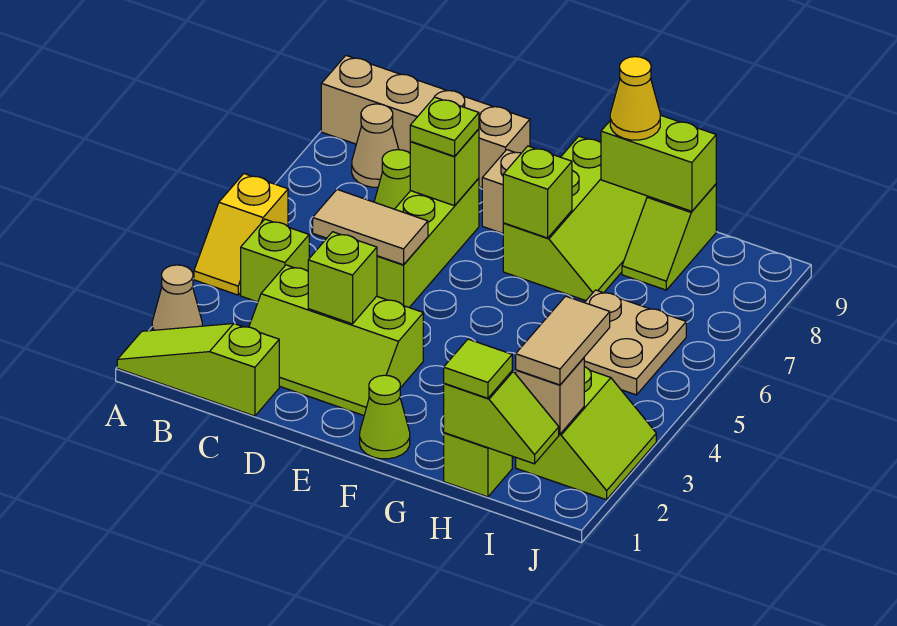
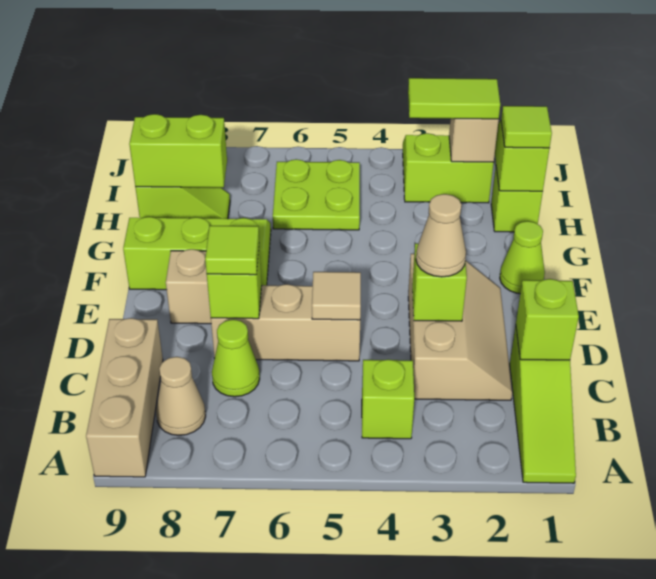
tan cone A2 level 1 -> tan cone D3 level 3
yellow slope A4:A5 level 1 top 5 -> none
tan brick A9:D9 level 1 -> tan brick A9:C9 level 1
lime slope C2:E3 level 1 top 3 -> tan slope C2:E3 level 1 top 3
tan tile C5:D5 level 2 -> tan tile D5 level 2
lime brick D5:D7 level 1 -> tan brick D5:D7 level 1
lime plate D7 level 3 -> lime tile D7 level 3
lime brick F7 level 2 -> lime brick C1 level 2
lime brick G9:H9 level 2 -> lime brick H8:H9 level 2
yellow cone G9 level 3 -> none
tan plate H5:I6 level 1 -> lime plate H5:I6 level 1
tan tile I2:I3 level 3 -> lime tile I2:I3 level 3

